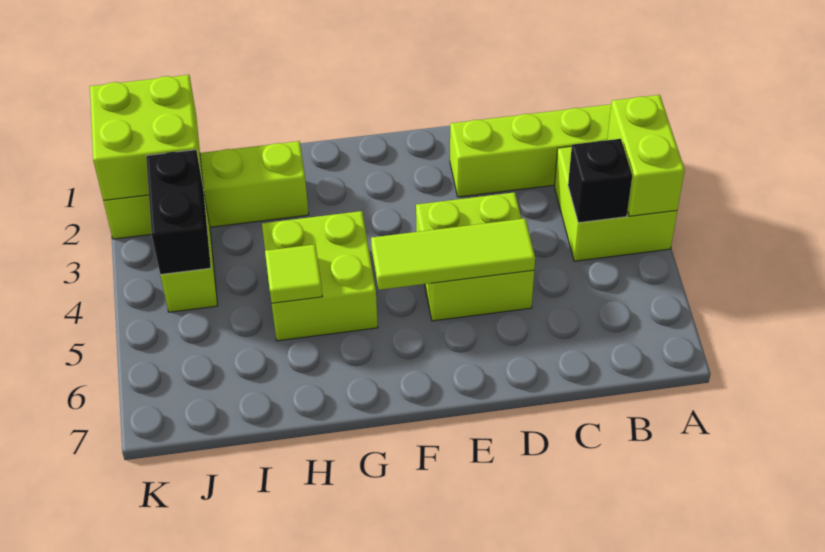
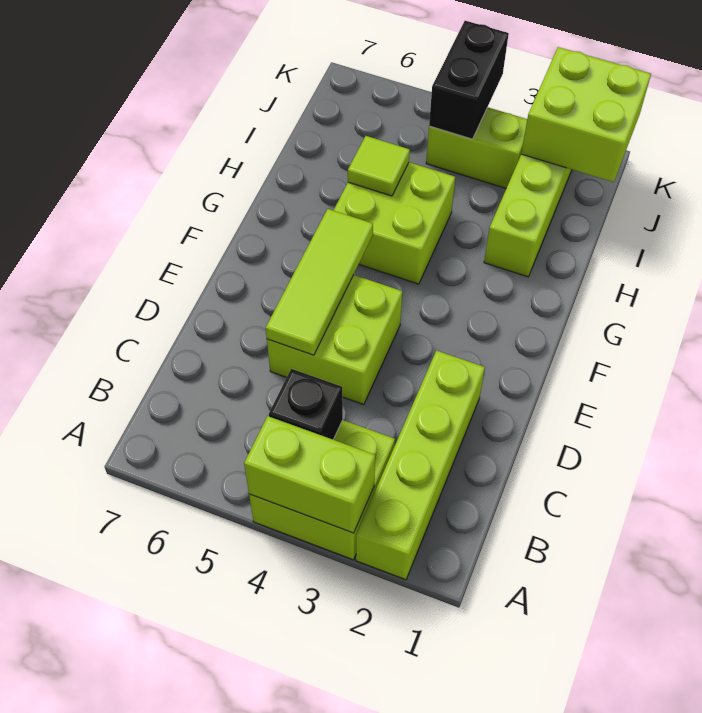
black brick J3:J4 level 2 -> black brick J4:K4 level 2

